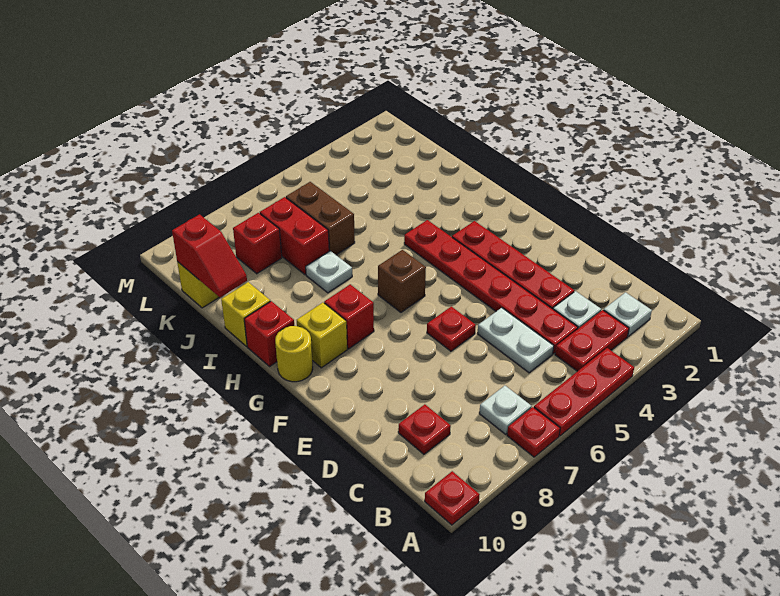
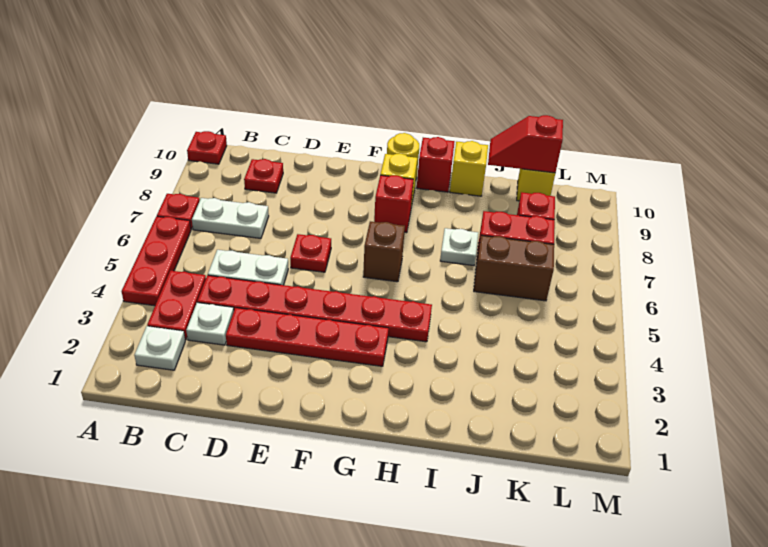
white plate B7 level 1 -> white plate B7:C7 level 1

